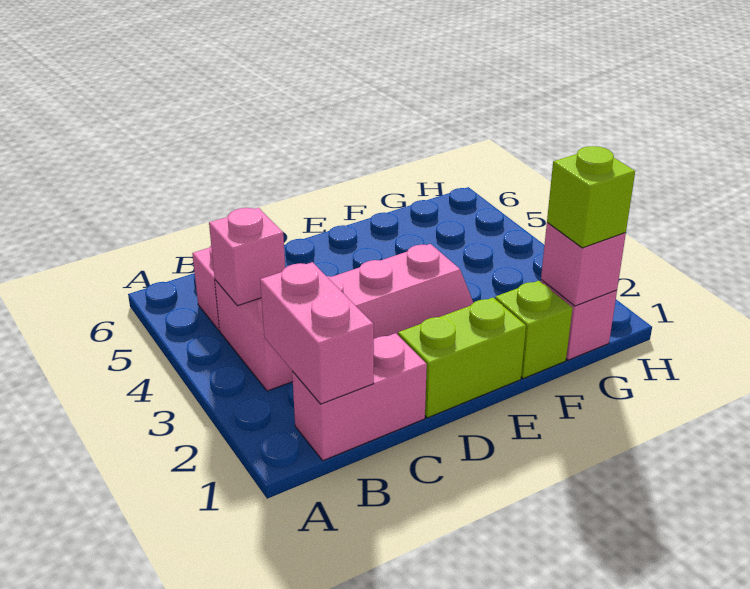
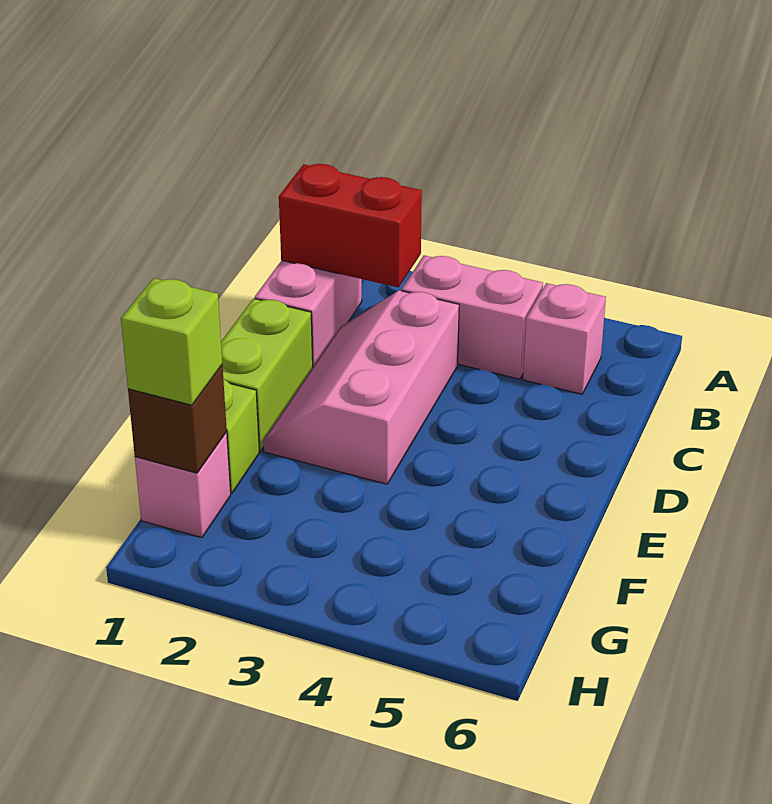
pink brick B1:B2 level 2 -> red brick B1:B2 level 2
pink brick B4 level 2 -> none
pink brick G1 level 2 -> brown brick G1 level 2

